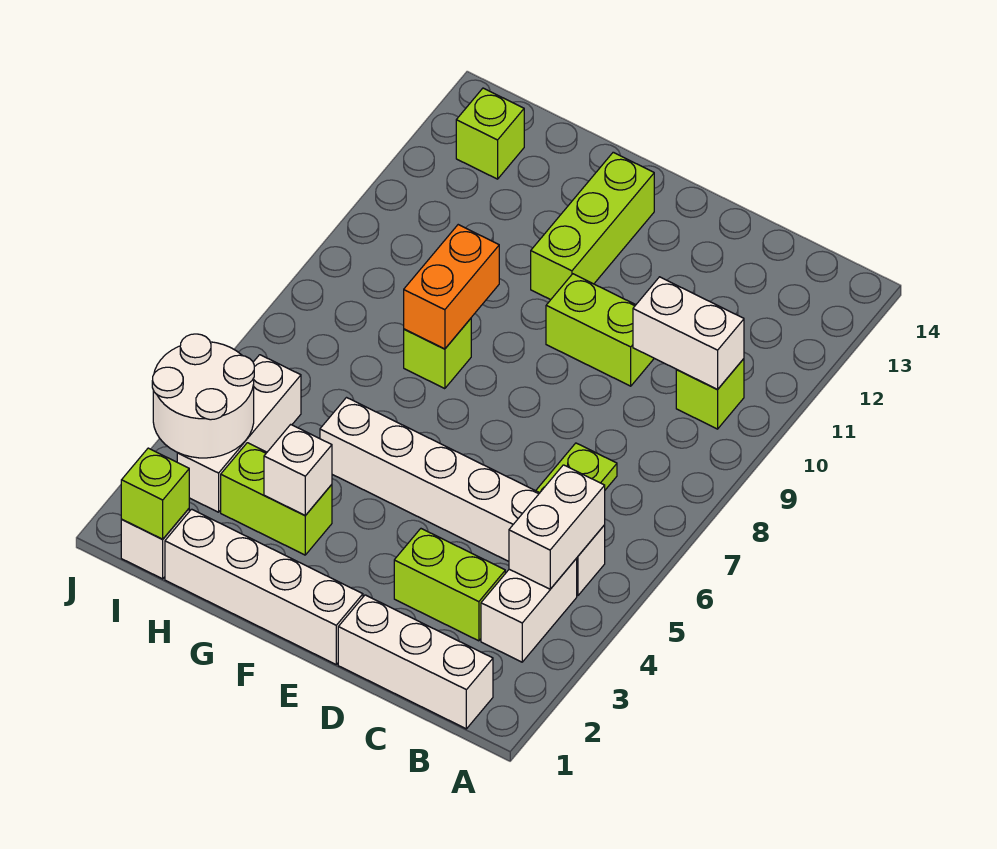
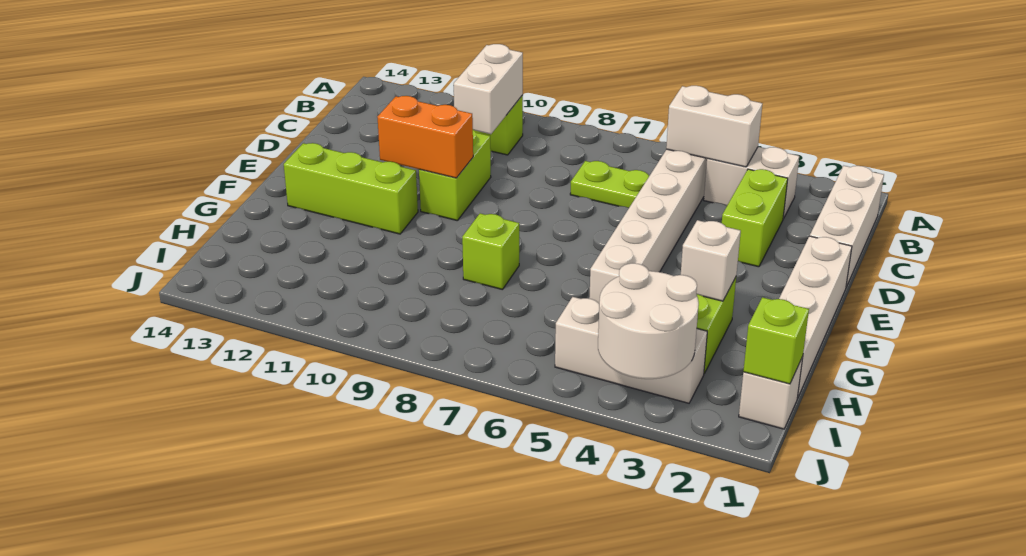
orange brick G8:G9 level 2 -> orange brick E10:E11 level 2
lime brick I13 level 1 -> none

